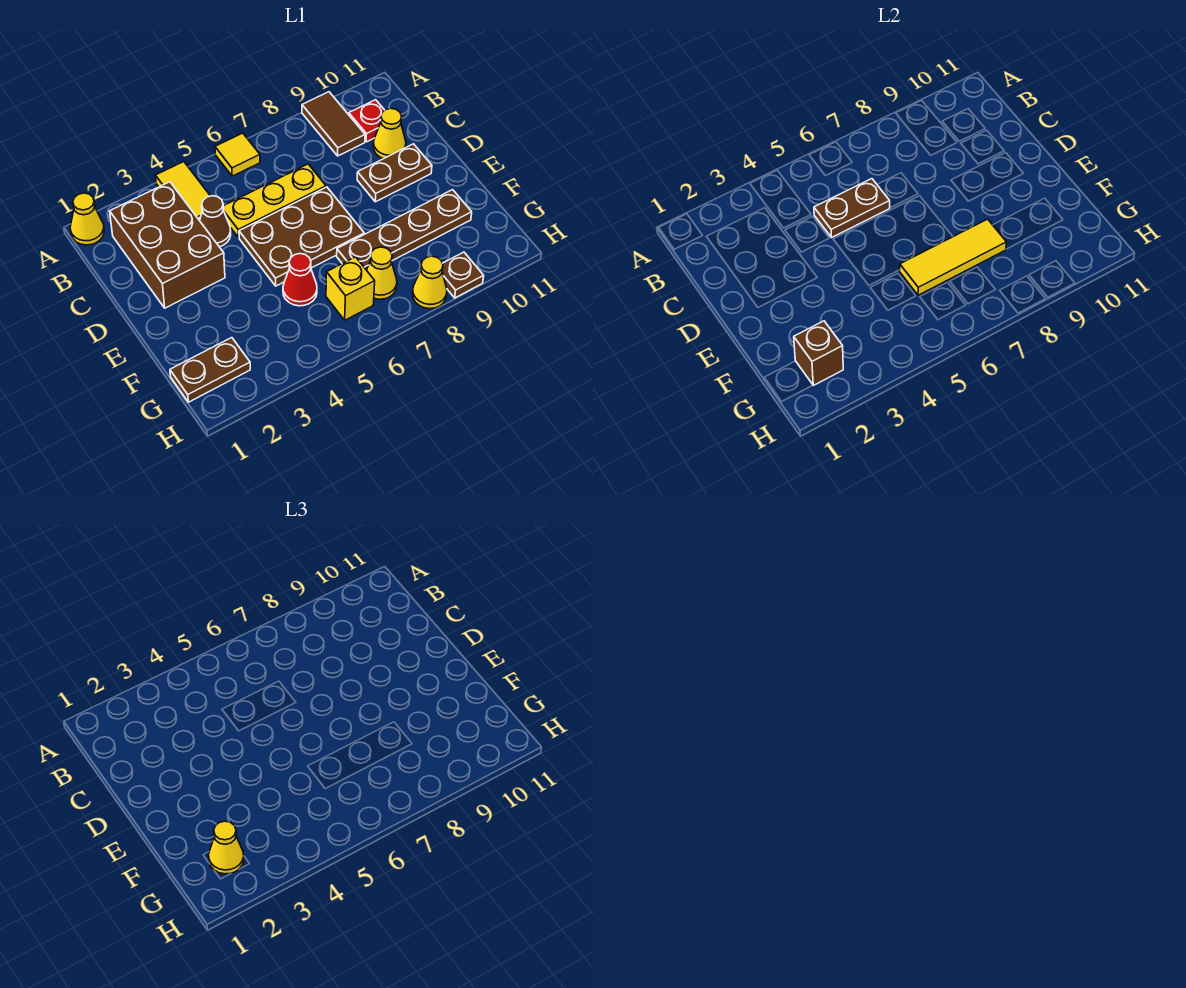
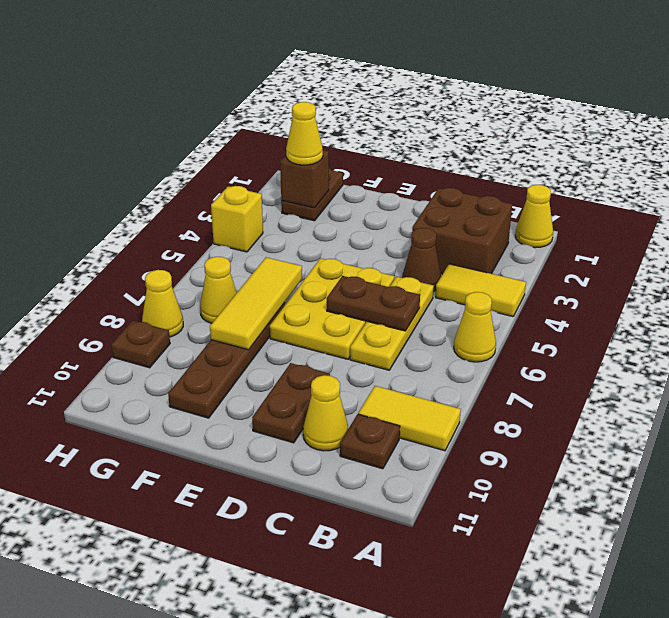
yellow tile A6 level 1 -> yellow cone A6 level 1
brown tile A9:B9 level 1 -> yellow tile A9:B9 level 1
brown brick B2:D3 level 1 -> brown brick B2:C3 level 1
red plate B10 level 1 -> brown plate B10 level 1
brown plate C5:C6 level 2 -> brown plate C6:D6 level 2
brown plate D5:E7 level 1 -> yellow plate D5:E7 level 1
red cone F5 level 1 -> none
yellow brick G6 level 1 -> yellow brick H4 level 1

